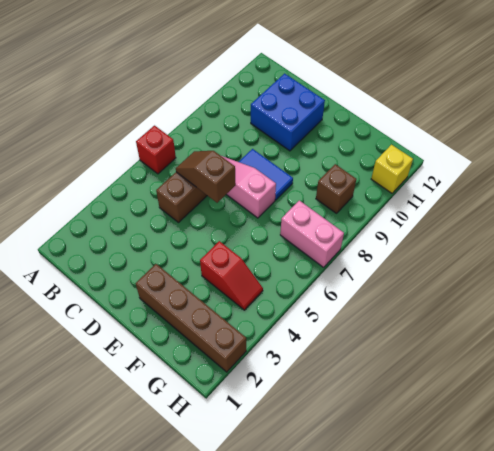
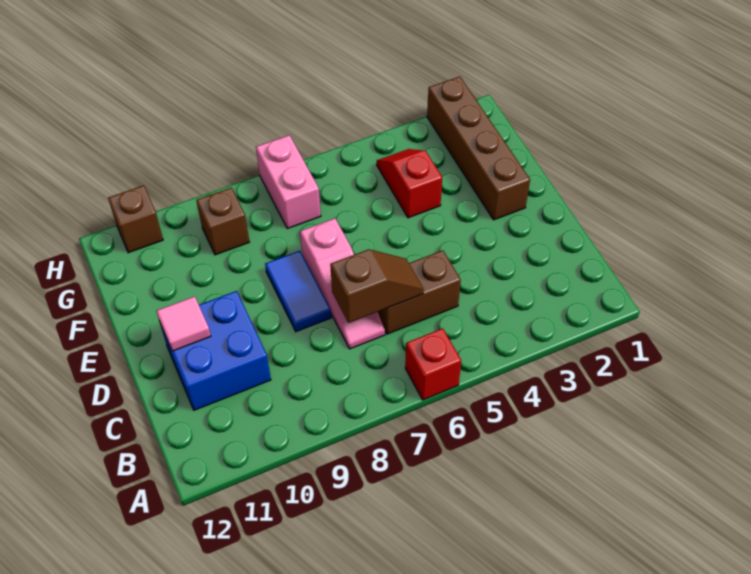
brown slope C6:D6 level 2 top D -> brown slope C6:C7 level 2 top 7
none -> pink tile D11 level 2
yellow brick H11 level 1 -> brown brick H11 level 1

